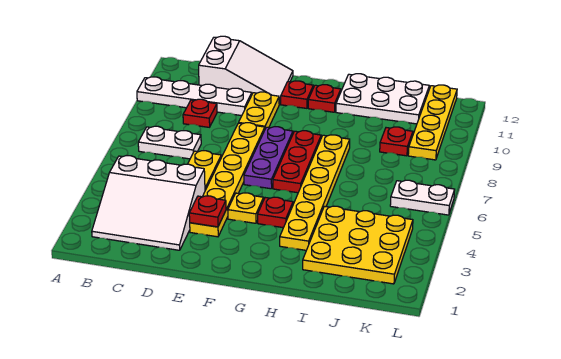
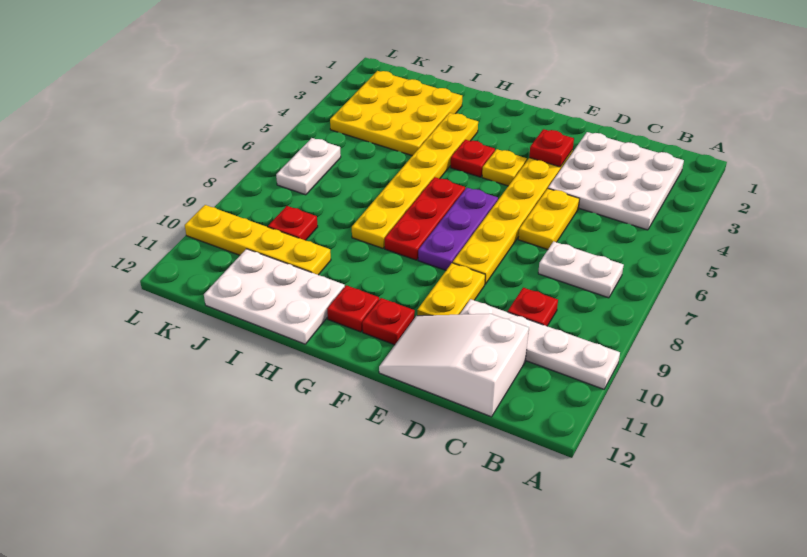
white slope B2:D4 level 1 top 4 -> white plate B2:D4 level 1
white plate K6:L6 level 1 -> white plate K6:K7 level 1
yellow plate K9:K12 level 1 -> yellow plate I10:L10 level 1

